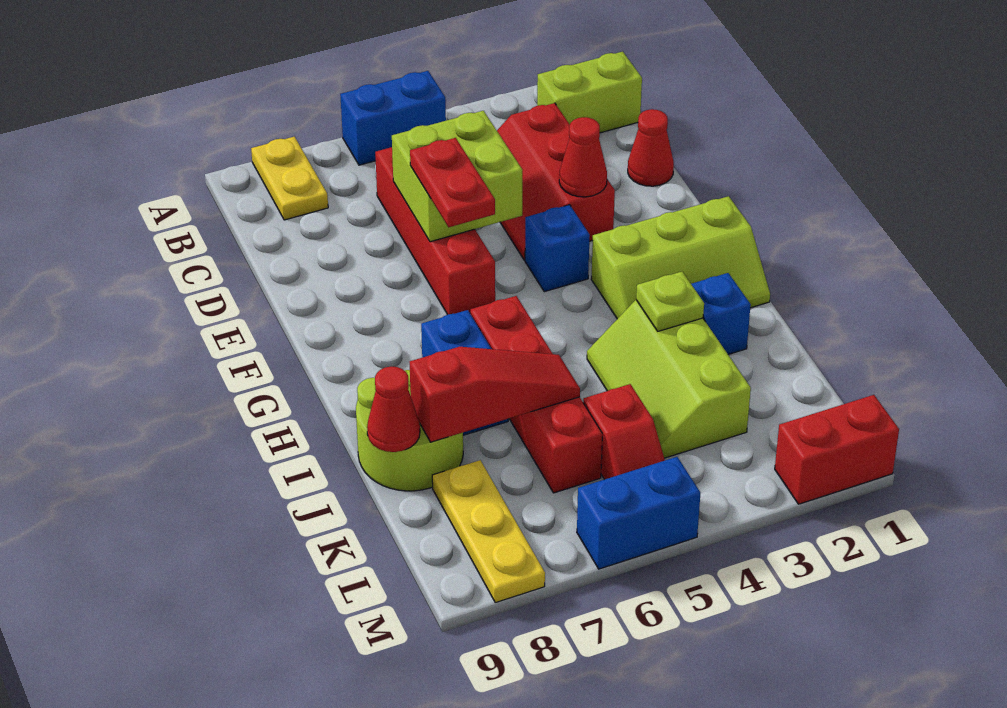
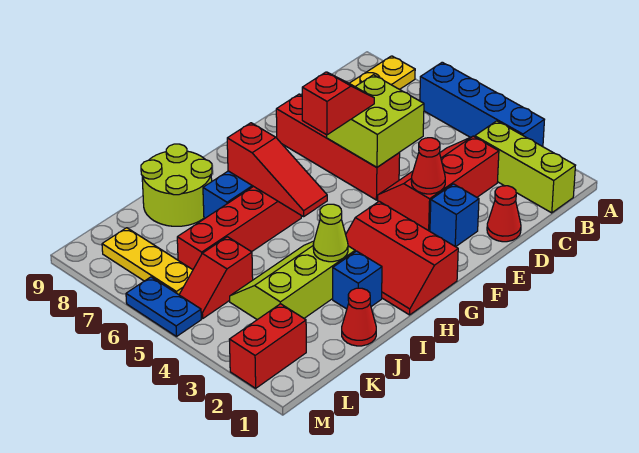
blue brick A5:A6 level 1 -> blue brick A3:A6 level 1
lime brick B1:B2 level 1 -> lime brick B1:B3 level 1
red brick C6:F6 level 1 -> red brick E5:E8 level 1
red plate E6:F6 level 3 -> red slope E6:F6 level 3 top F
blue brick F4 level 1 -> blue brick E2 level 1
lime slope G1:H3 level 1 top G -> red slope G1:H3 level 1 top G
lime plate I3 level 2 -> lime cone I3 level 2
red slope J6:J8 level 2 top 8 -> red slope H5:H7 level 2 top 7
red cone J9 level 2 -> red cone J1 level 1
yellow plate K8:M8 level 1 -> yellow plate L6:L8 level 1
red brick M1:M2 level 1 -> red brick L2:M2 level 1
blue brick M5:M6 level 1 -> blue plate M5:M6 level 1

